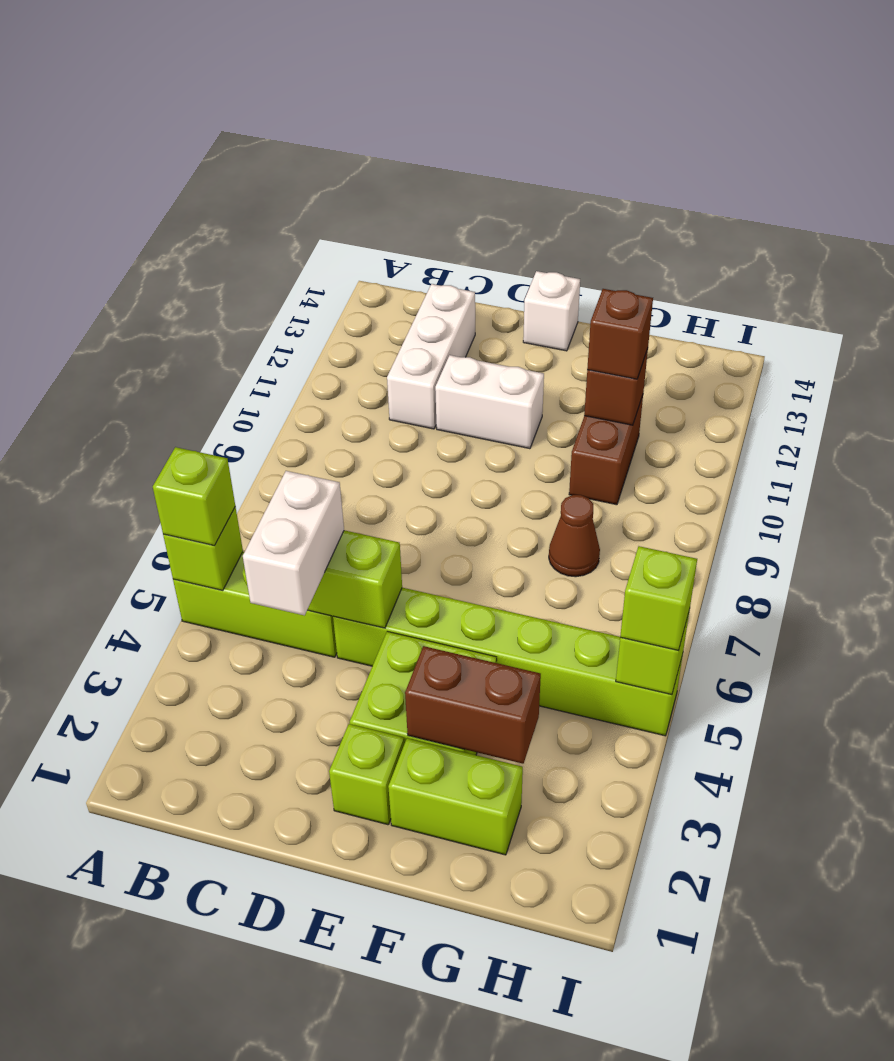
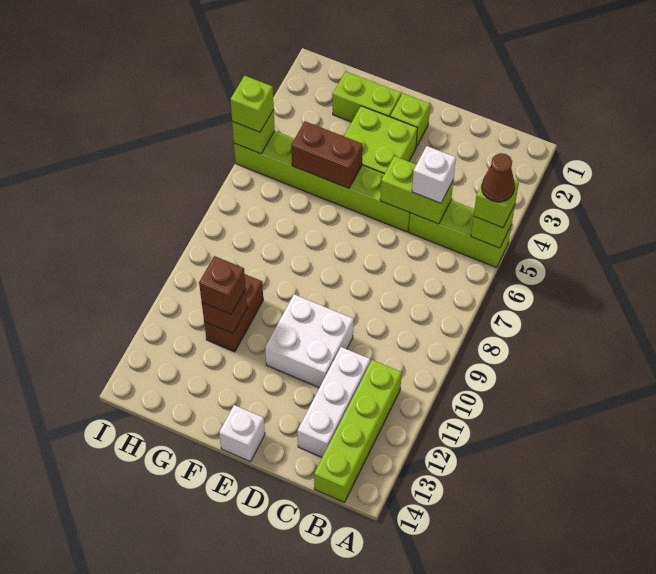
none -> lime brick B11:B14 level 1
white brick C4:C5 level 3 -> white brick C5 level 3
white brick D11:E11 level 1 -> white brick D10:E11 level 1
brown brick F3:G3 level 2 -> brown brick F5:G5 level 2
brown cone G8 level 1 -> brown cone A5 level 4

